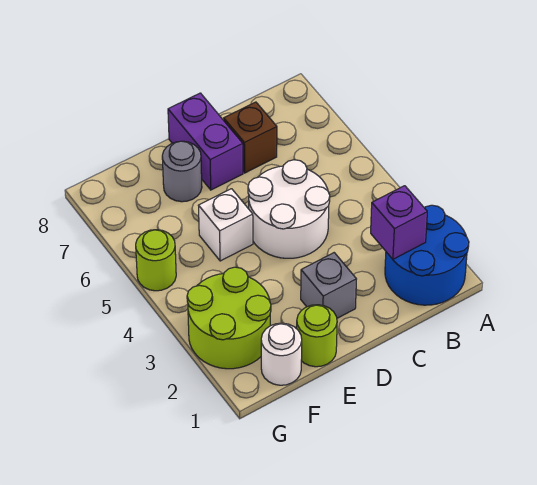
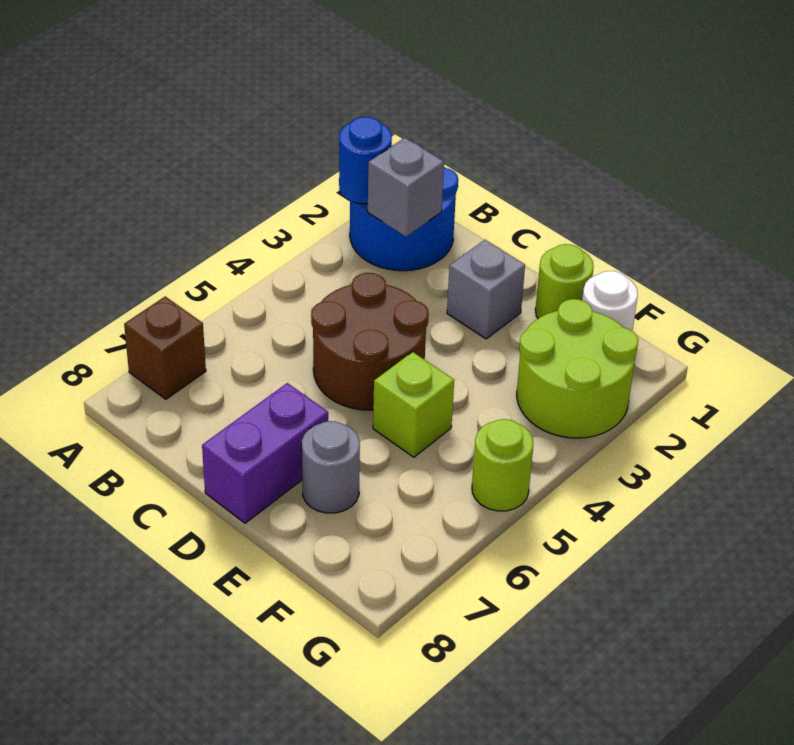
none -> blue round brick A2 level 2
purple brick B2 level 2 -> grey brick B2 level 2
white round brick C4:D5 level 1 -> brown round brick C4:D5 level 1
brown brick C7 level 1 -> brown brick A7 level 1
white brick E5 level 1 -> lime brick E5 level 1

